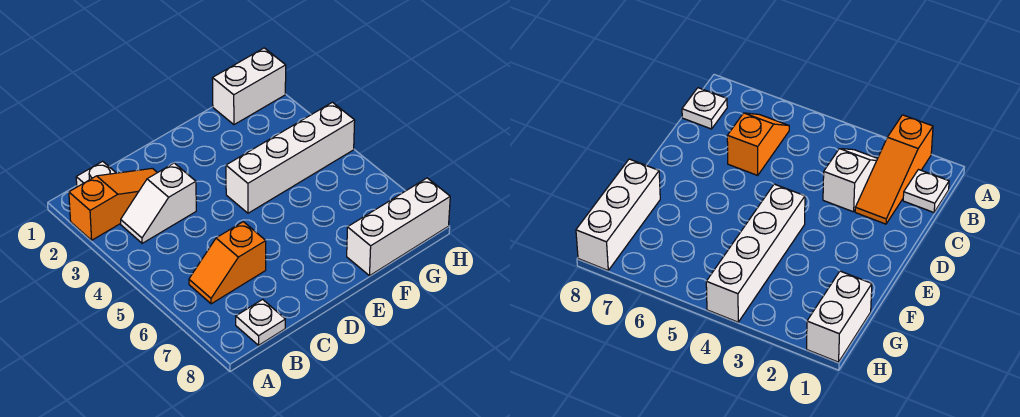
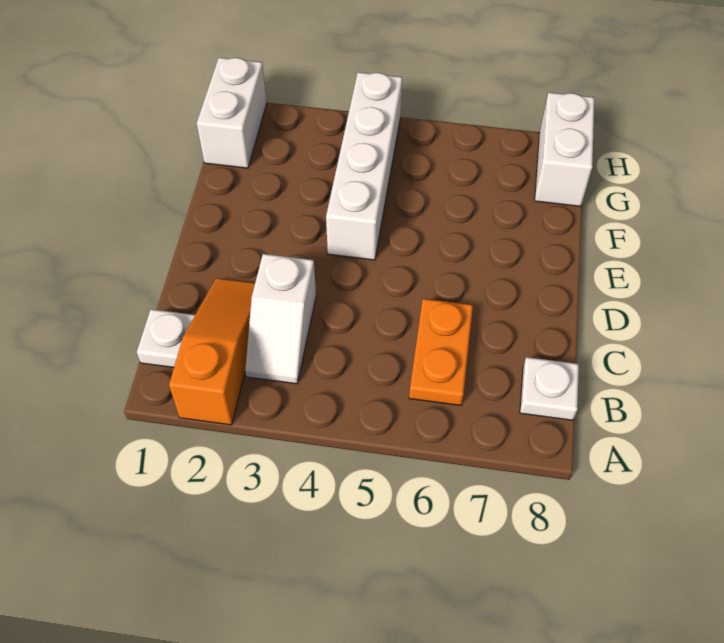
orange slope B6:C6 level 1 top C -> orange plate B6:C6 level 1
white brick F8:H8 level 1 -> white brick G8:H8 level 1

